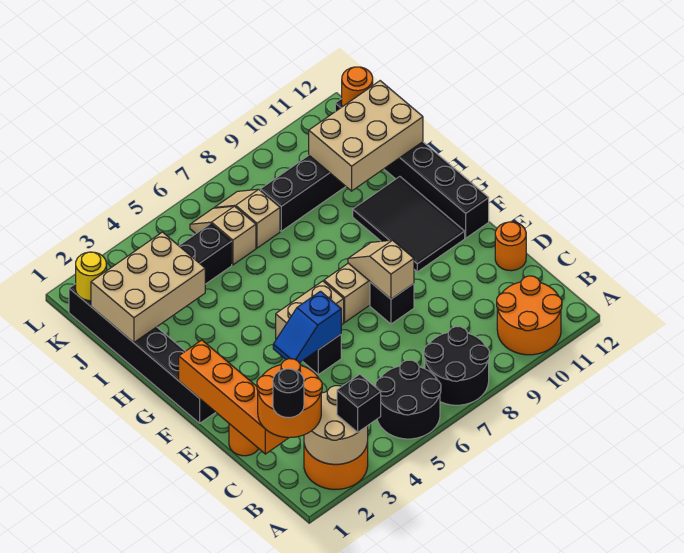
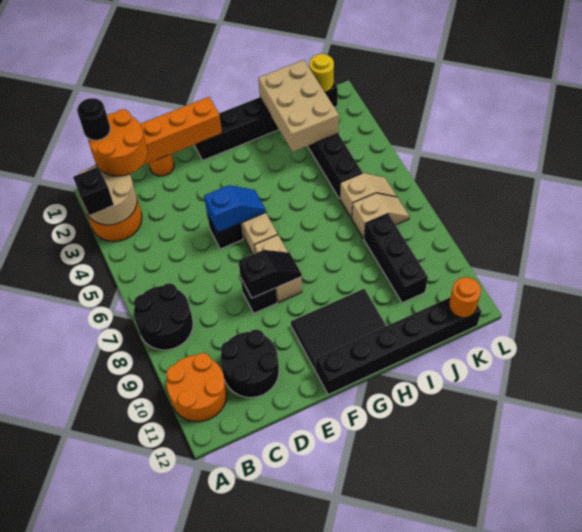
black round brick A5:B6 level 1 -> black round brick C10:D11 level 1
orange round brick D12 level 1 -> none
blue slope E4:E5 level 2 top 5 -> blue slope E5:F5 level 2 top E
tan slope E8:F8 level 2 top E -> black slope E8:F8 level 2 top E
tan brick I10:J12 level 2 -> none

